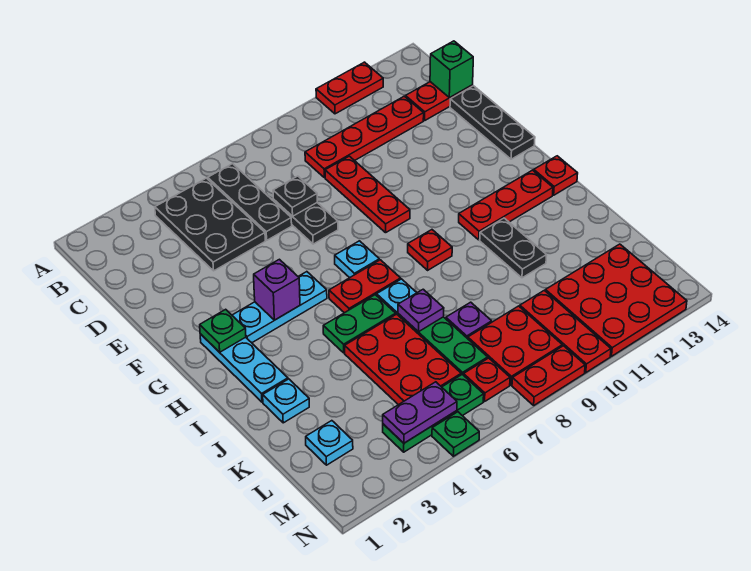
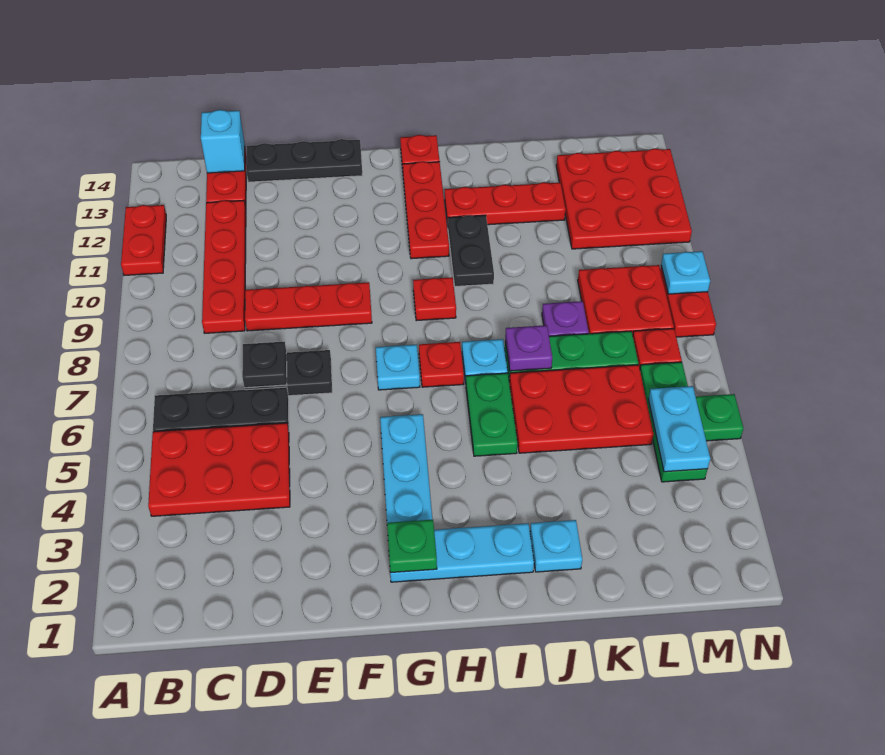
black plate B4:D5 level 1 -> red plate B4:D5 level 1
green brick C14 level 2 -> cyan brick C14 level 2
purple brick G4 level 2 -> none
red plate H6:H7 level 1 -> red plate H7 level 1
black plate I11:J11 level 1 -> black plate I10:I11 level 1
cyan plate L2 level 1 -> cyan plate N9 level 2
red plate L10:N10 level 1 -> red plate I12:K12 level 1
purple plate M4:M5 level 2 -> cyan plate M4:M5 level 2

